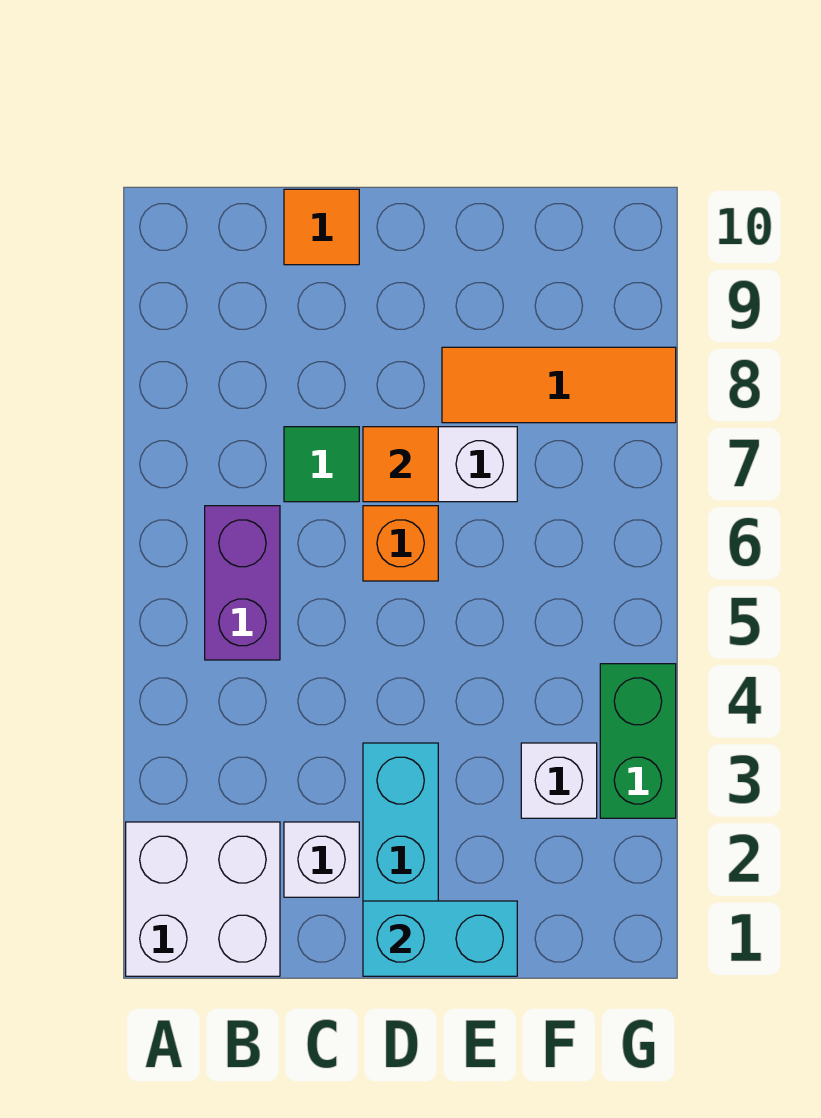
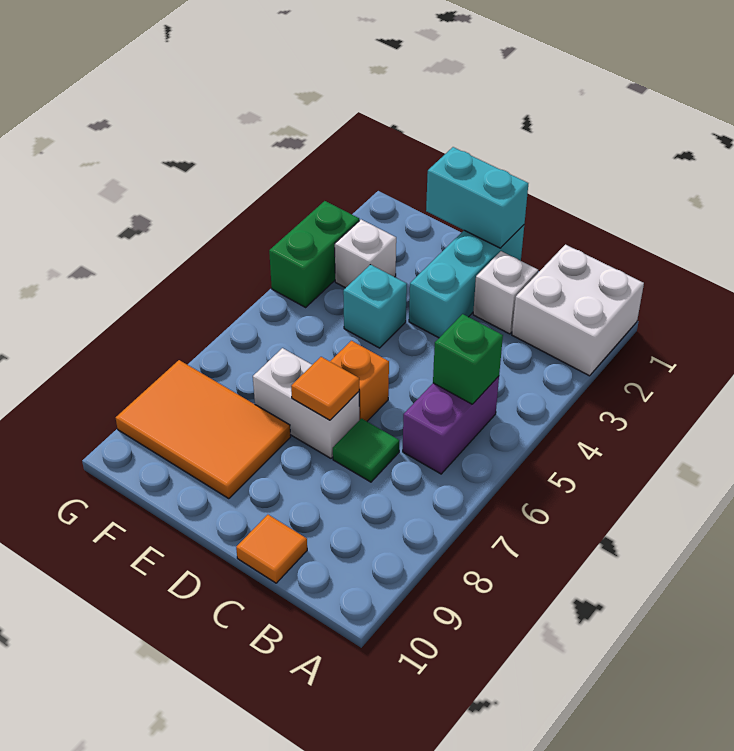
none -> green brick B5 level 2
none -> cyan brick E4 level 1
orange tile E8:G8 level 1 -> orange tile E8:G9 level 1

